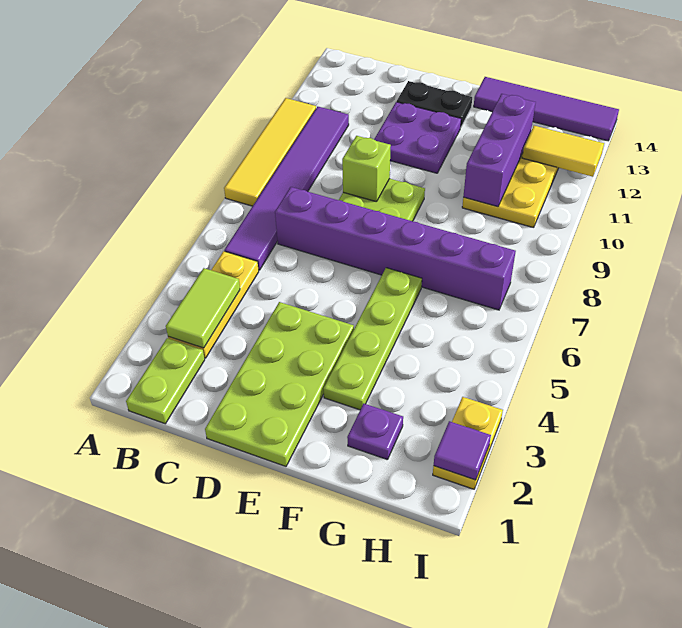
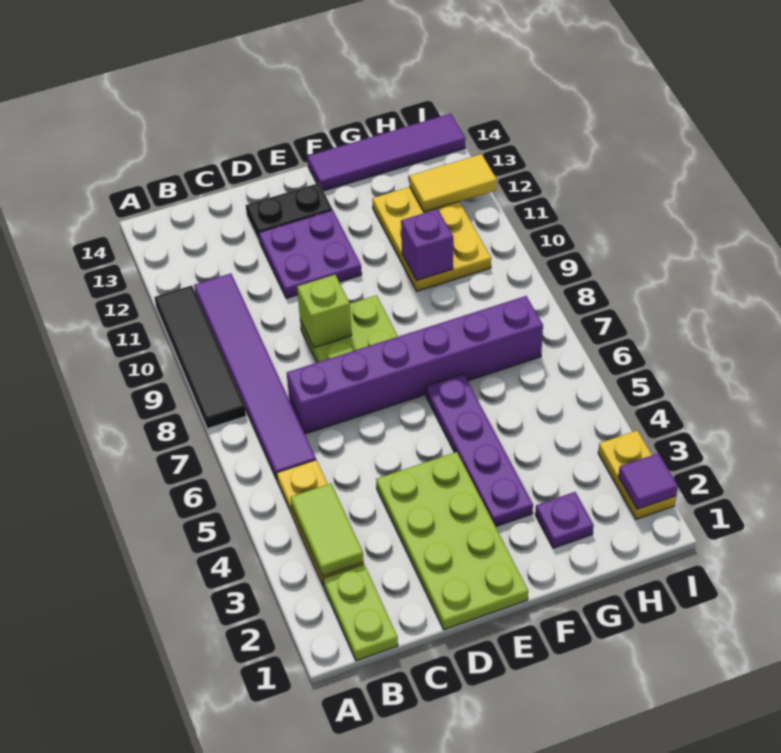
yellow tile A8:A11 level 1 -> black tile A8:A11 level 1
lime plate F3:F6 level 1 -> purple plate F3:F6 level 1
purple brick G10:G12 level 2 -> purple brick G10 level 2

